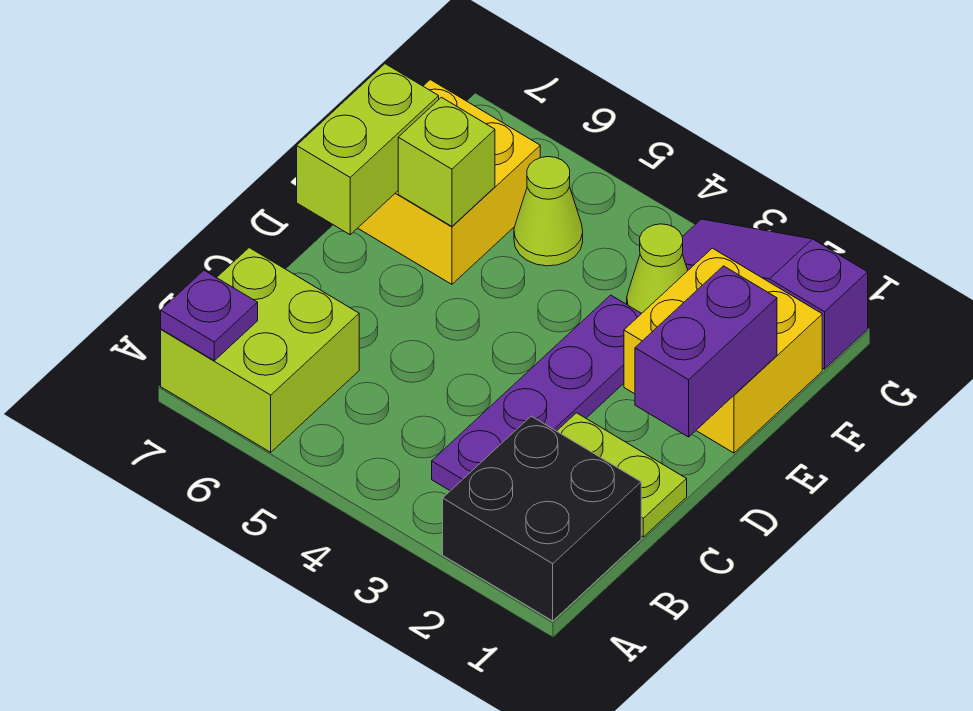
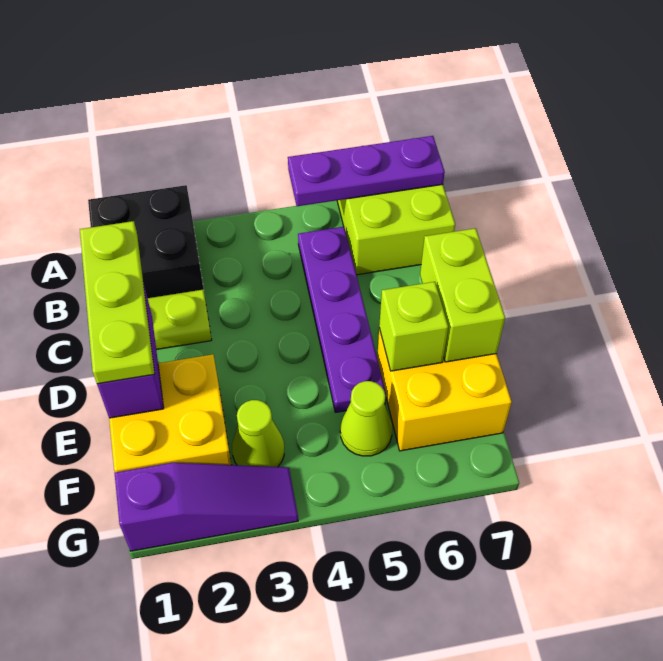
purple plate A7 level 2 -> purple plate A5:A7 level 2
purple plate B3:E3 level 1 -> purple plate B5:E5 level 1
none -> lime plate C1:E1 level 3

